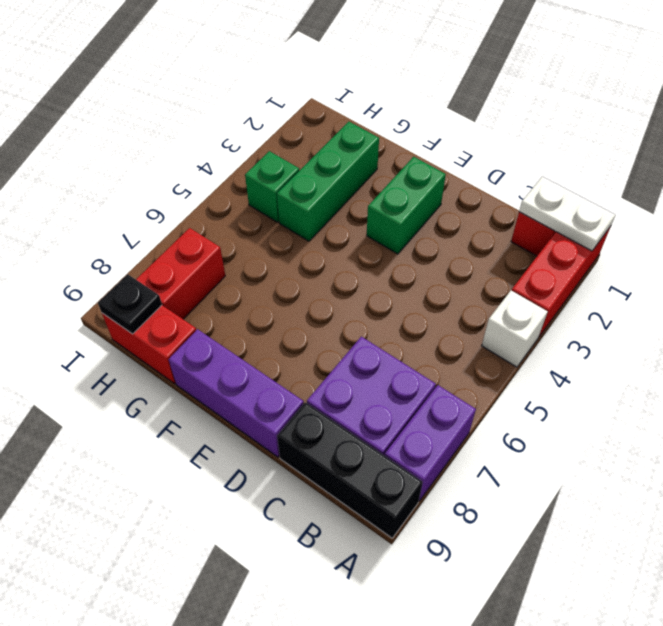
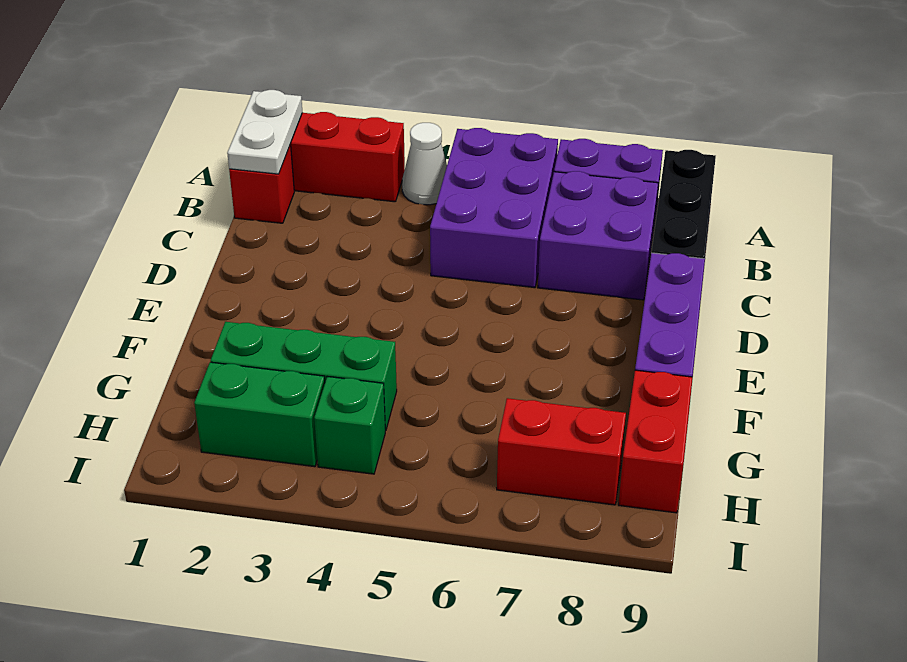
white brick A4 level 1 -> white cone A4 level 1
none -> purple brick A5:C6 level 1
green brick E2:E3 level 1 -> green brick H2:H3 level 1
black plate H9 level 2 -> none

